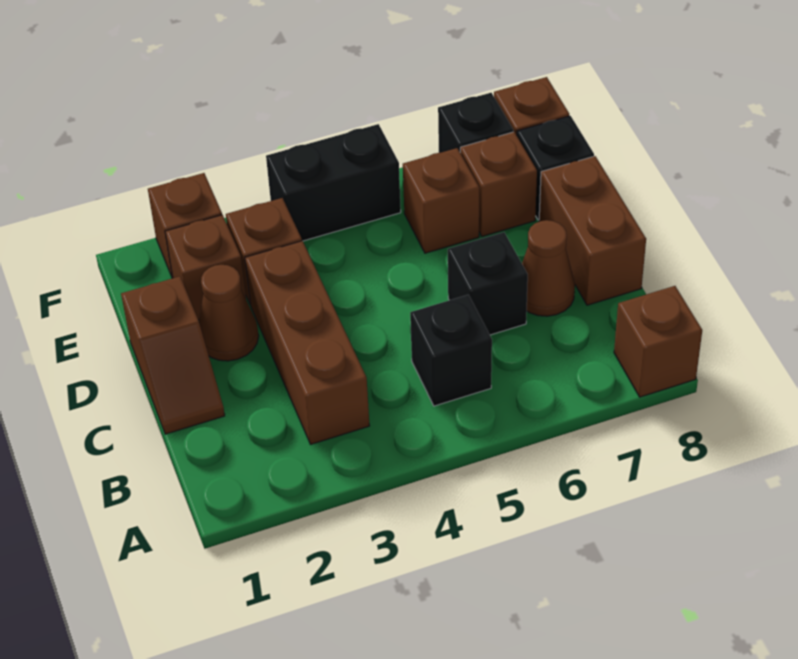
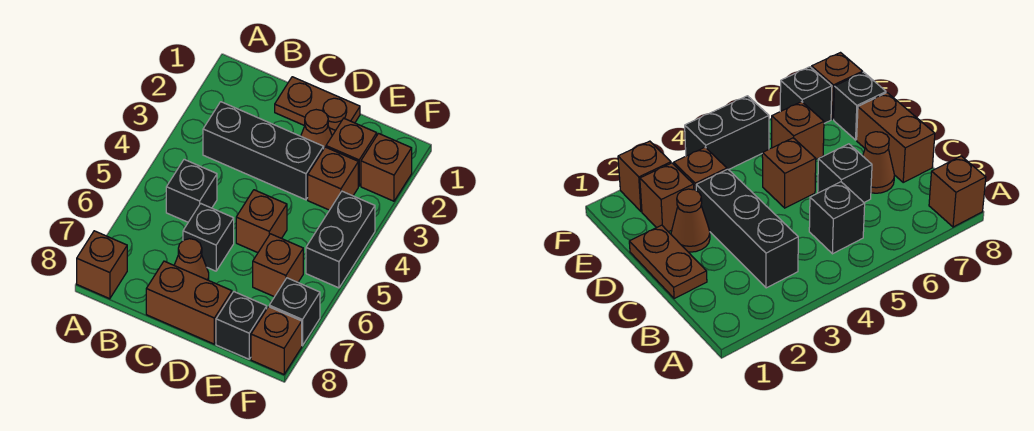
brown brick B3:D3 level 1 -> black brick B3:D3 level 1
brown slope C1:D1 level 1 top D -> brown plate C1:D1 level 1
brown brick E7 level 1 -> brown brick D5 level 1

